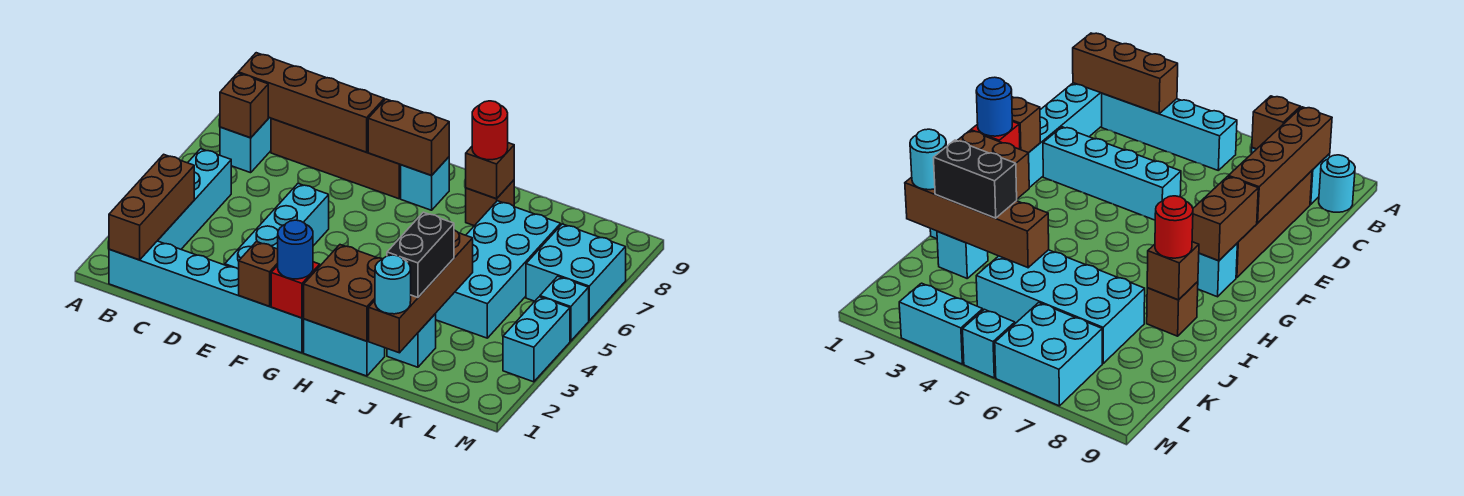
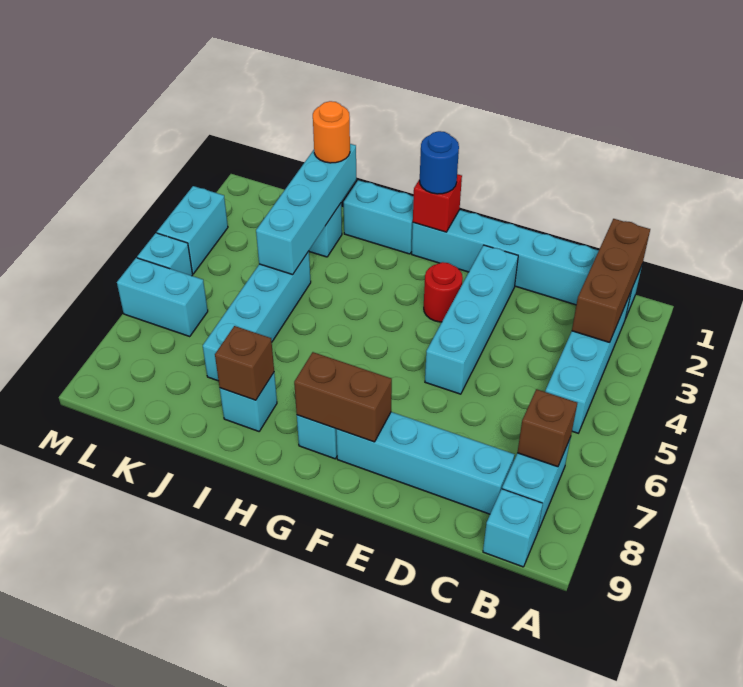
brown brick B8:E8 level 2 -> none
cyan round brick B9 level 1 -> cyan brick B9 level 1
brown brick C8:F8 level 1 -> cyan brick C8:F8 level 1
brown brick F1 level 2 -> none
brown brick H1:I2 level 2 -> none
brown brick I8 level 1 -> cyan brick I8 level 1
red round brick I8 level 3 -> red round brick F3 level 1
brown brick J1:J4 level 2 -> cyan brick J1:J4 level 2
cyan round brick J1 level 3 -> orange round brick J1 level 3
black brick J2:J3 level 3 -> none
cyan brick J4:K7 level 1 -> cyan brick J4:J7 level 1
cyan brick L6:M7 level 1 -> cyan brick L6:M6 level 1

